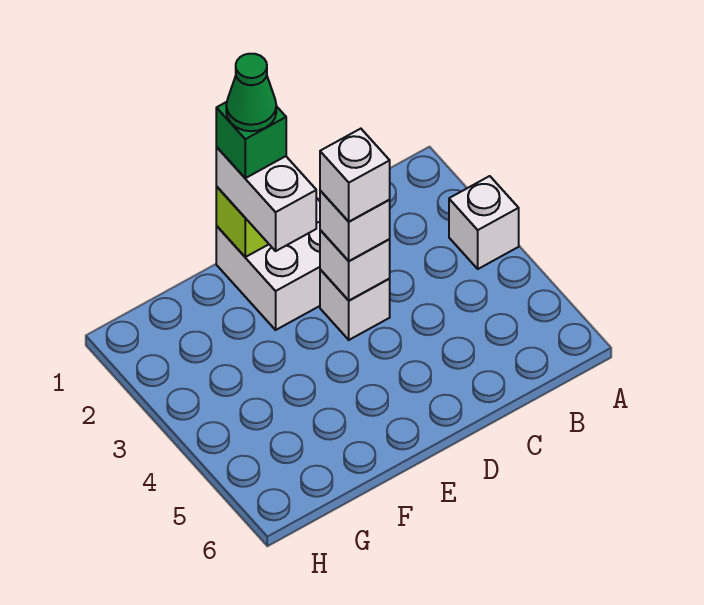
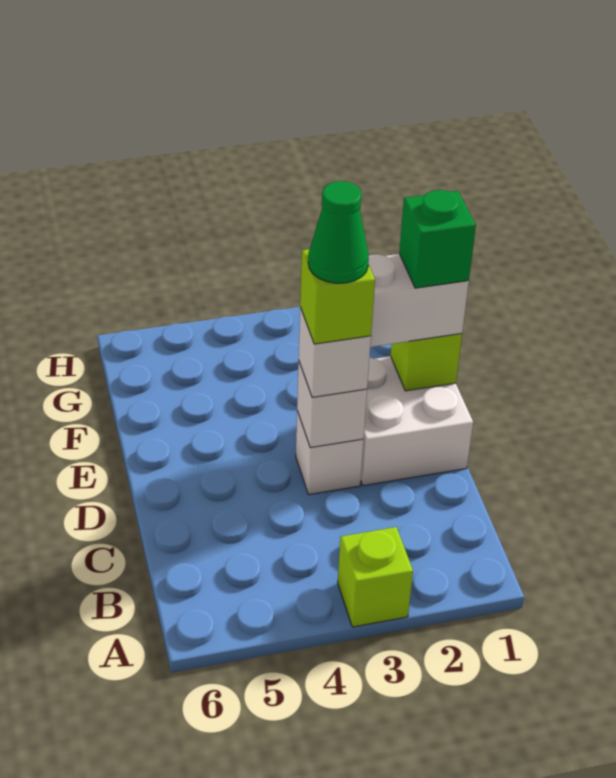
white brick A3 level 1 -> lime brick A3 level 1
white brick D3 level 4 -> lime brick D3 level 4
green cone E1 level 5 -> green cone D3 level 5

